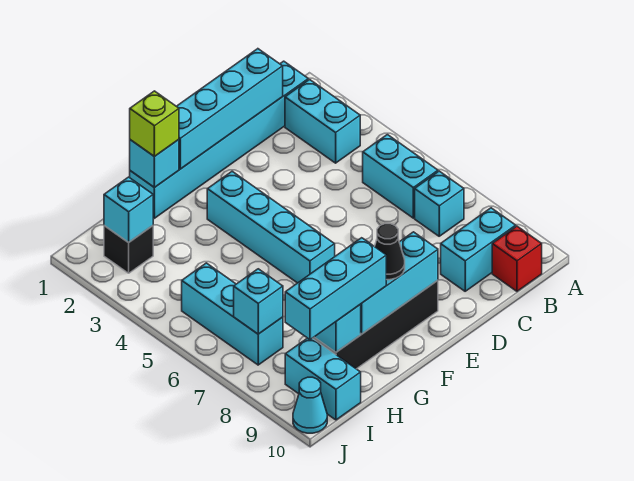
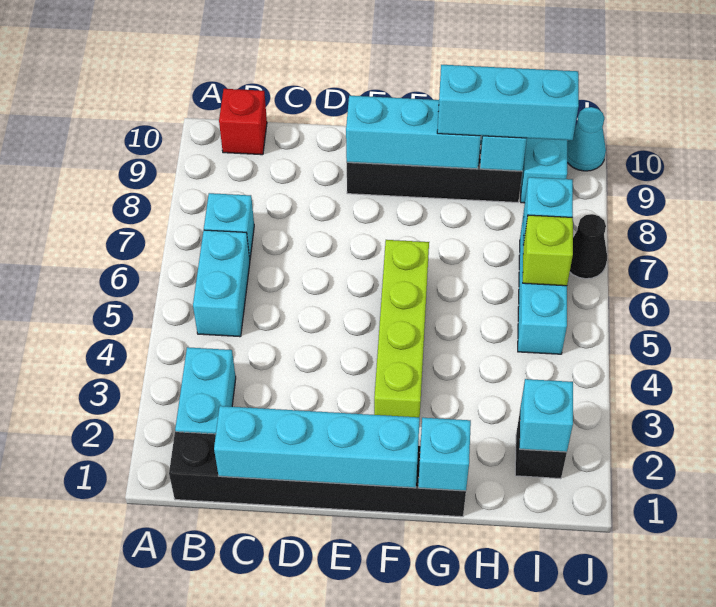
cyan brick B1:G1 level 1 -> black brick B1:G1 level 1
cyan brick B9:C9 level 1 -> none
cyan brick F3:F6 level 1 -> lime brick F3:F6 level 1
black cone F9 level 3 -> black cone J7 level 1
lime brick G1 level 3 -> lime brick I6 level 2

